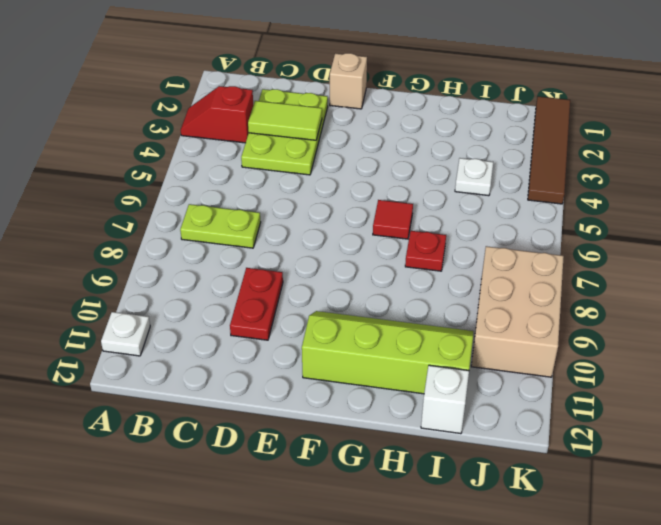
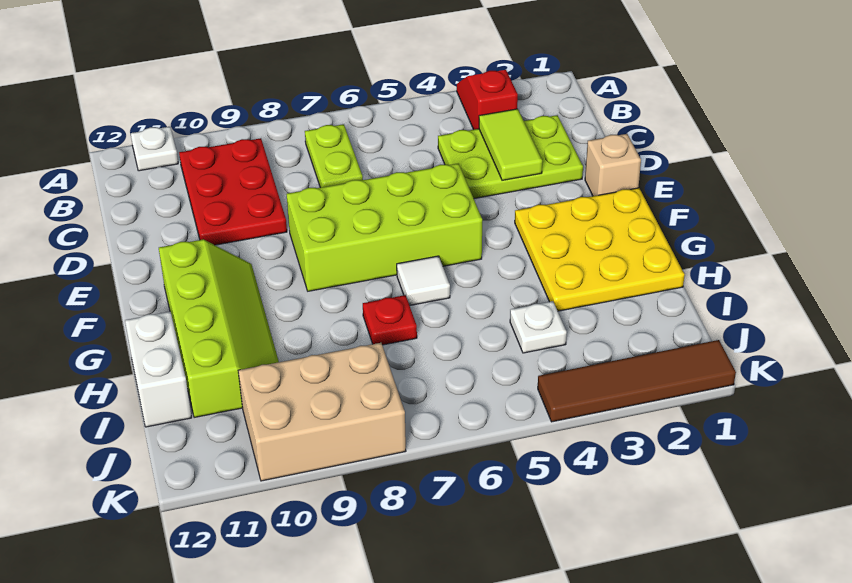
red plate D9:D10 level 1 -> red plate B9:D10 level 1
none -> lime brick E5:F8 level 1
none -> yellow plate F1:H3 level 1
red tile G6 level 1 -> white tile G6 level 1
white brick I12 level 1 -> white brick H12:I12 level 1

